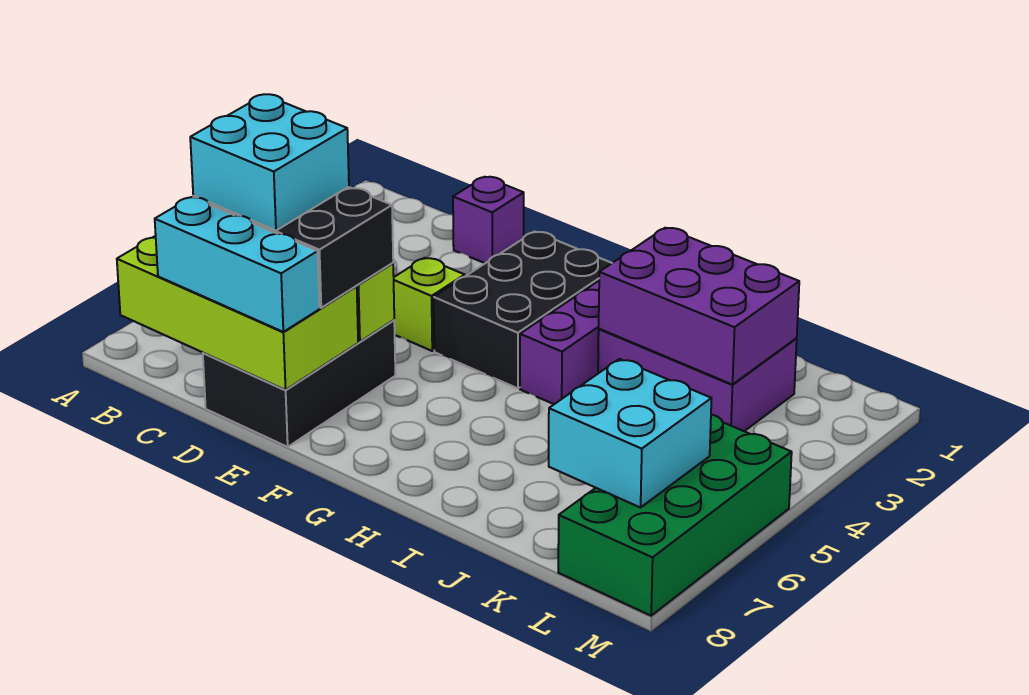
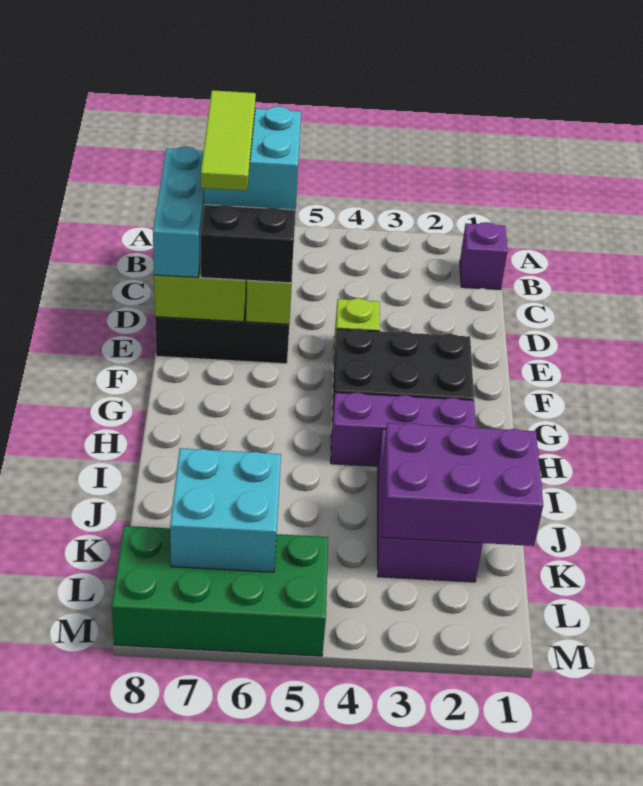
none -> lime tile C7:E7 level 5
purple brick D1 level 1 -> purple brick B1 level 1
purple brick I2:K3 level 2 -> purple brick J1:K3 level 2

